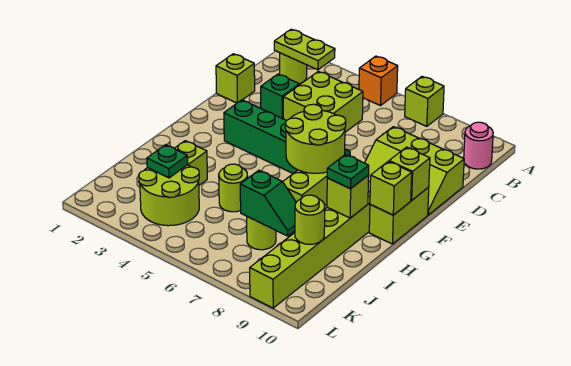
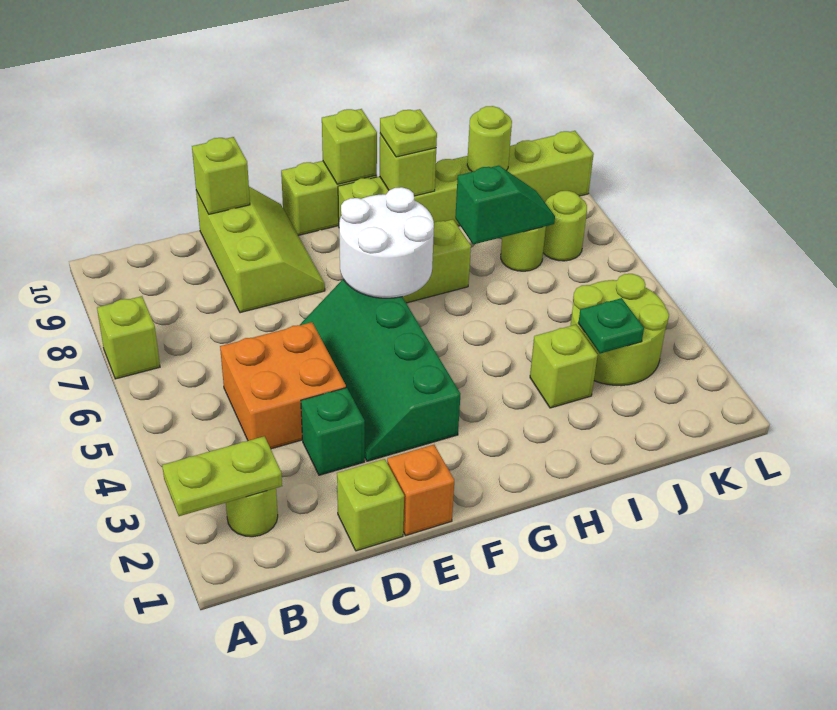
orange brick A5 level 1 -> orange brick E1 level 1
lime plate B2:B3 level 2 -> lime plate A2:B2 level 2
pink round brick B10 level 1 -> none
lime brick C4:D5 level 1 -> orange brick C4:D5 level 1
lime round brick F6:G7 level 2 -> white round brick F6:G7 level 2
lime brick F10 level 2 -> lime brick D10 level 2
green plate H9 level 3 -> lime plate H9 level 3
lime round brick I5 level 1 -> lime round brick K7 level 1
green slope J7:J8 level 2 top 7 -> green slope I7:J7 level 2 top I

